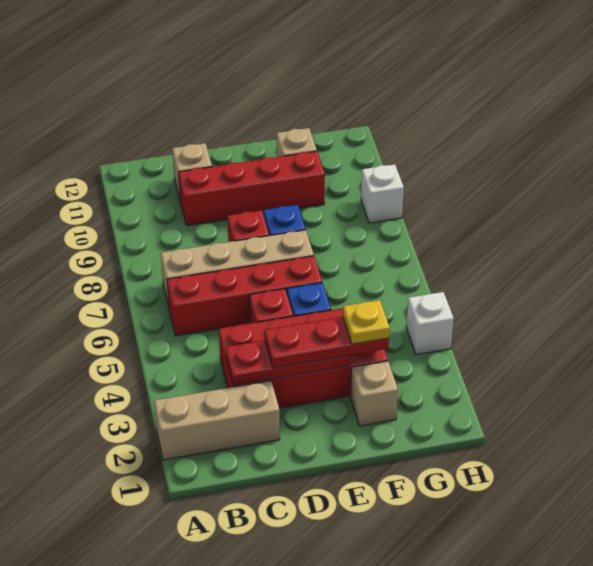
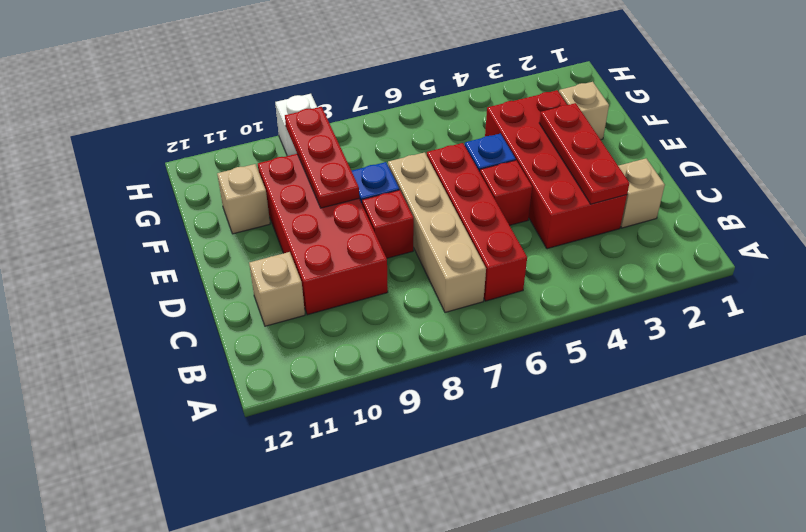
tan brick A2:C2 level 1 -> tan brick C2 level 1
red brick C10:F10 level 1 -> red brick C9:F10 level 1
red plate D3:F3 level 3 -> red plate E9:G9 level 2
yellow plate F3 level 4 -> none
white brick H4 level 1 -> none

